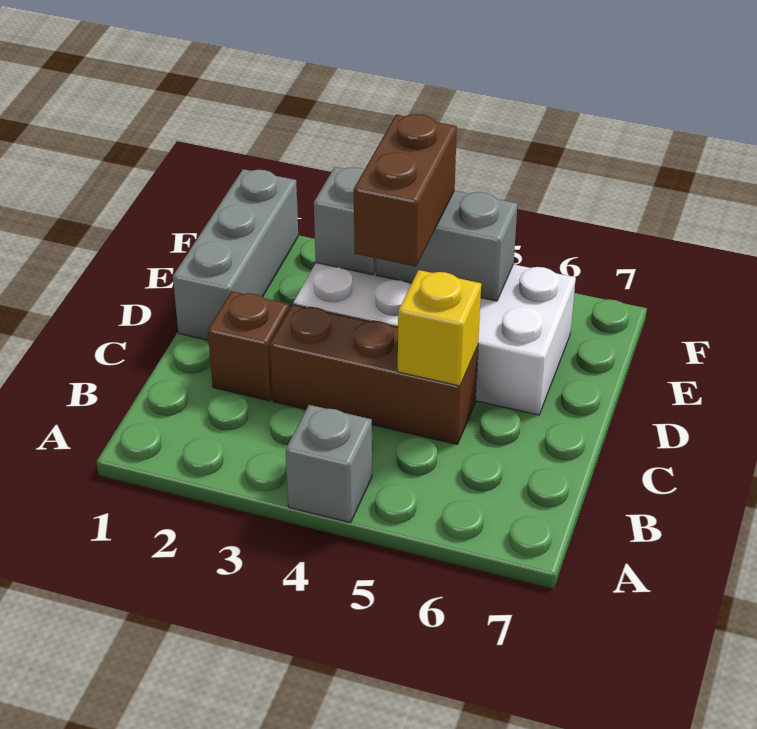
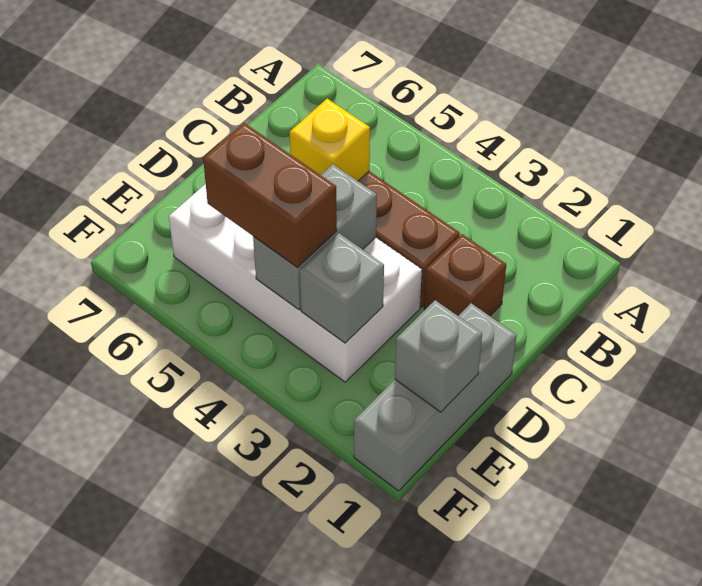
grey brick A4 level 1 -> grey brick E1 level 2
brown brick D4:E4 level 3 -> brown brick E4:E5 level 3
grey brick E4:E5 level 2 -> grey brick D4:E4 level 2

